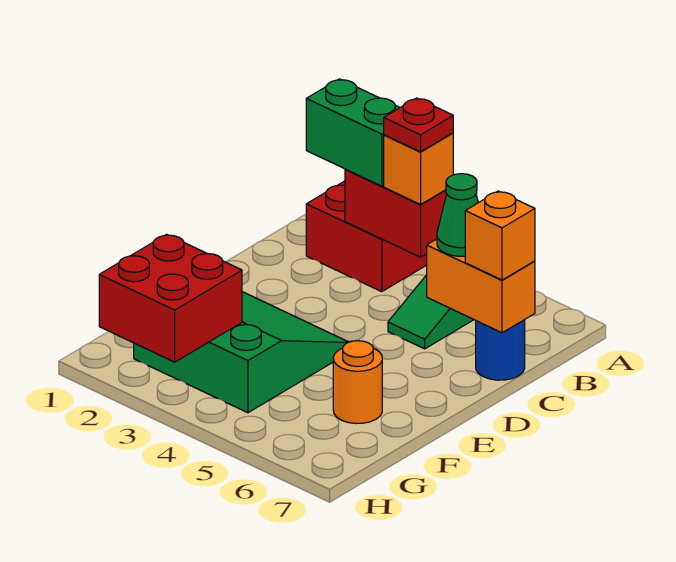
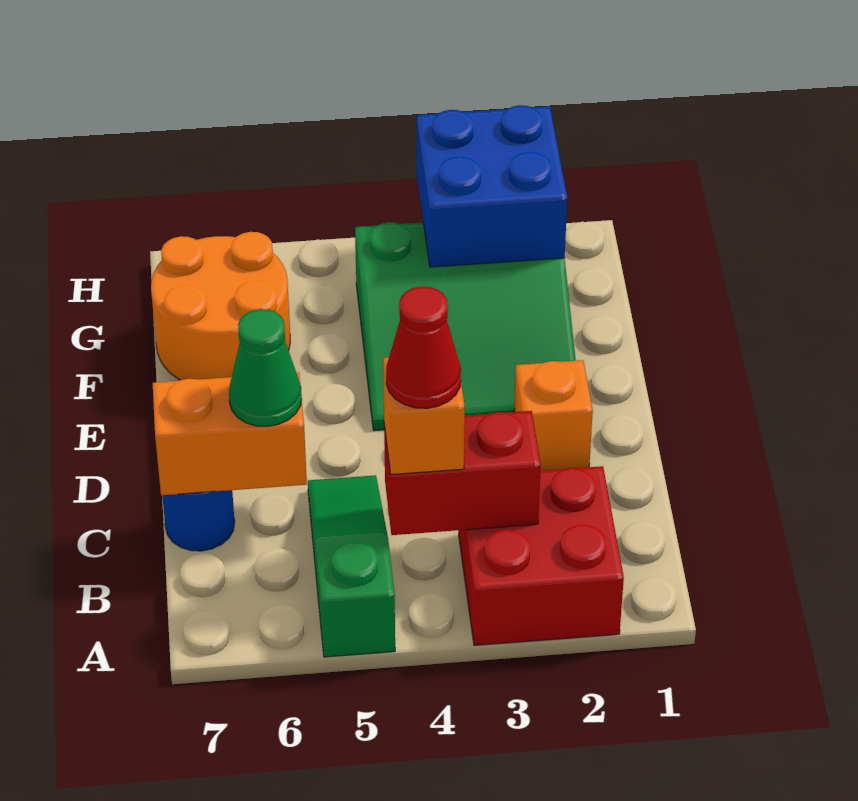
green brick B2:B3 level 3 -> none
red plate B4 level 4 -> red cone B4 level 4
orange brick C7 level 3 -> orange brick D2 level 1
orange round brick F6 level 1 -> orange round brick F6:G7 level 1
red brick G2:H3 level 2 -> blue brick G2:H3 level 2

